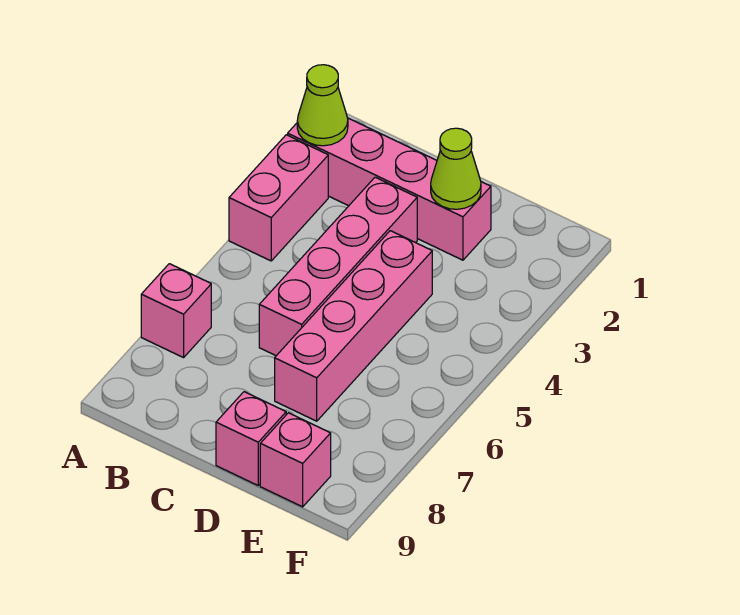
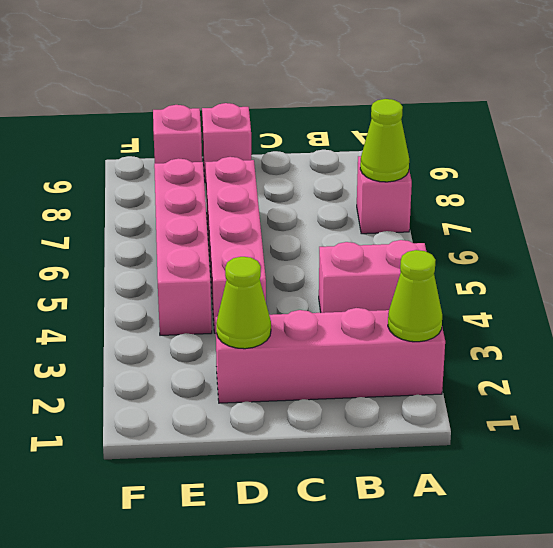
pink brick A3:A4 level 1 -> pink brick A4:B4 level 1
none -> lime cone A7 level 2
pink brick C3:C6 level 1 -> pink brick E4:E7 level 1

